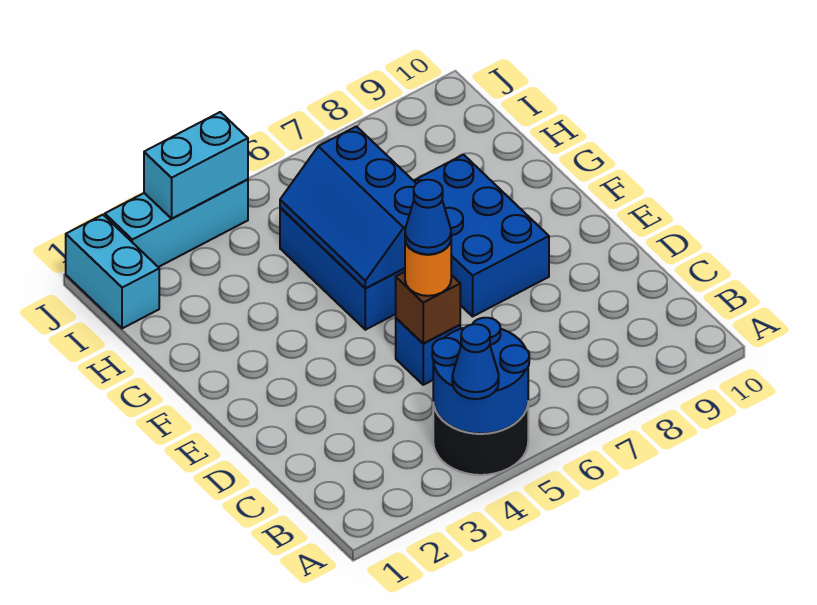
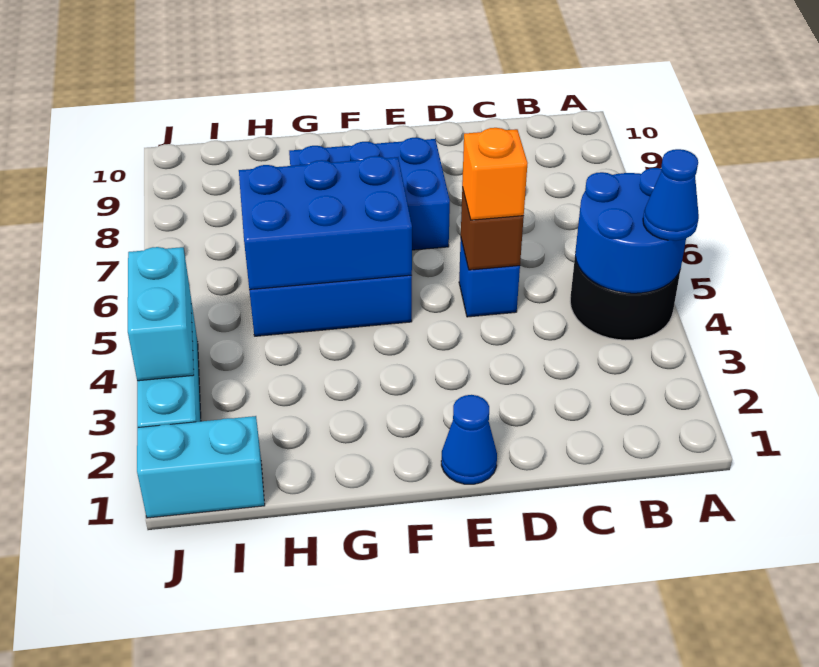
orange round brick D5 level 3 -> orange brick D5 level 3
blue cone D5 level 4 -> blue cone E1 level 1
blue slope F5:H6 level 2 top 6 -> blue brick F5:H6 level 2

